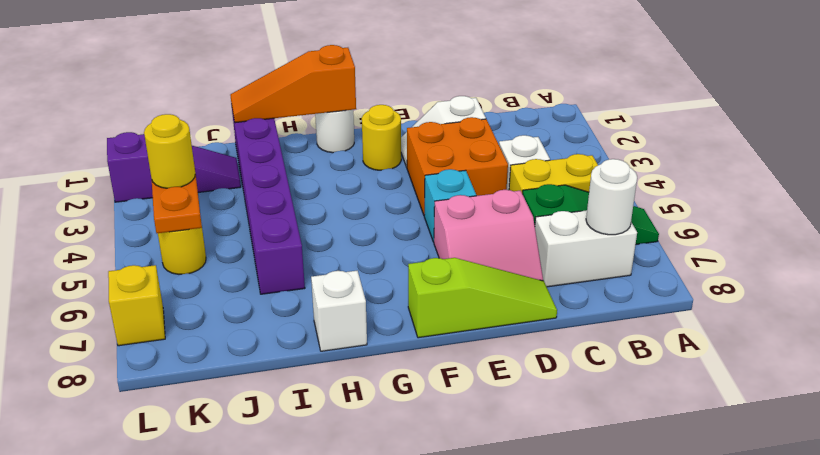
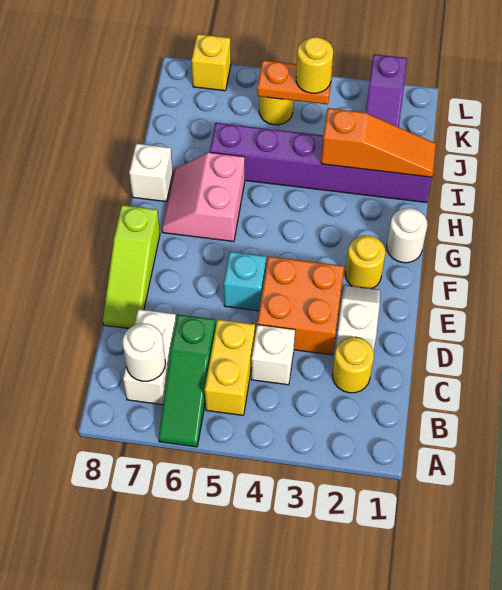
none -> yellow round brick C2 level 1
pink slope D6:E7 level 1 top 6 -> pink slope G6:H7 level 1 top 6
orange slope G1:I1 level 2 top G -> orange slope I1:I3 level 2 top 3

